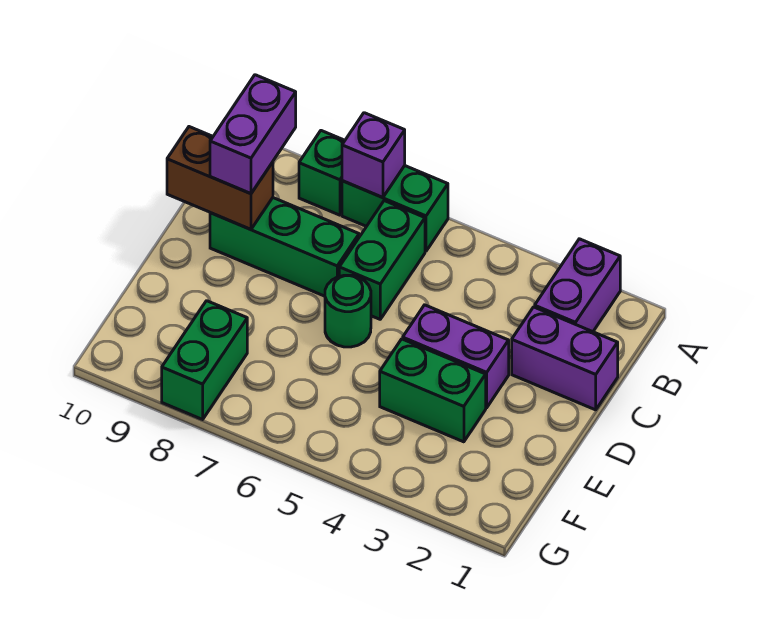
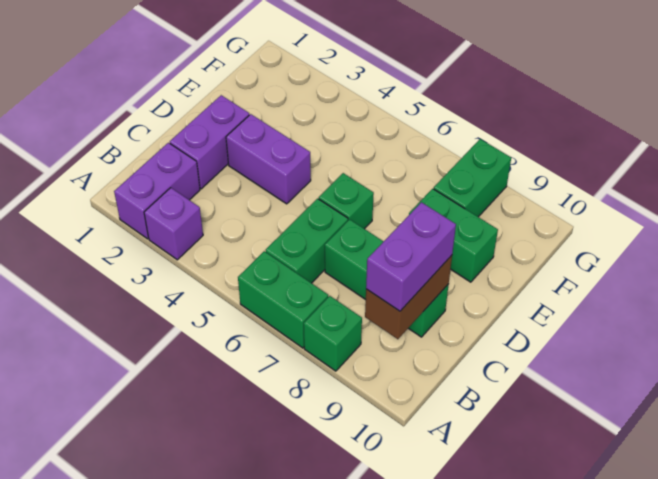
purple brick A7 level 2 -> purple brick A3 level 1
purple brick C1:C2 level 1 -> purple brick C2:D2 level 1
brown brick C9:C10 level 2 -> brown brick B9:C9 level 2
green round brick D6 level 1 -> green brick D6 level 1
green brick E3:E4 level 1 -> green brick E8:E9 level 1

